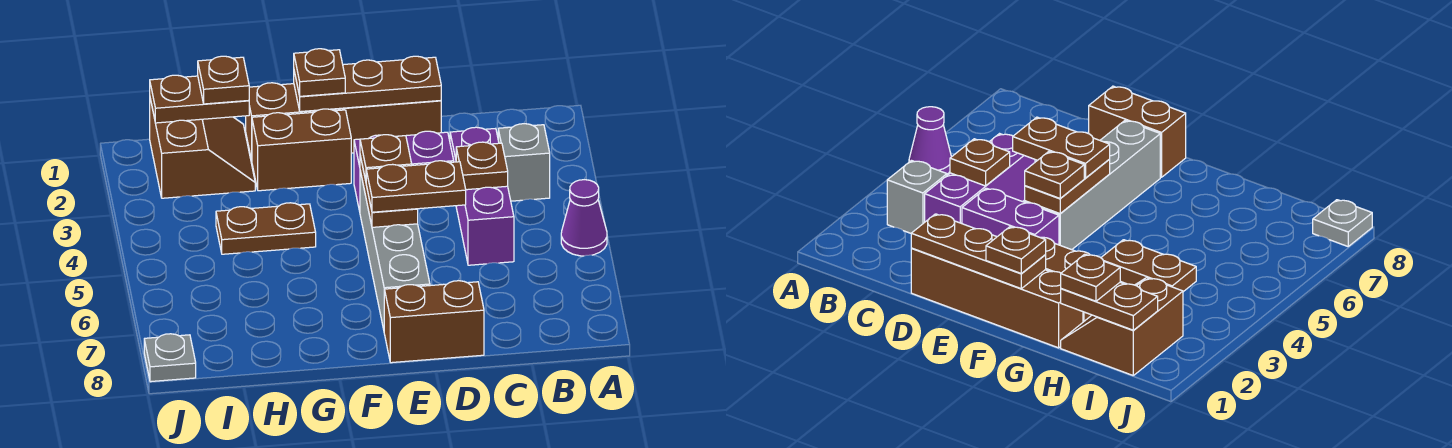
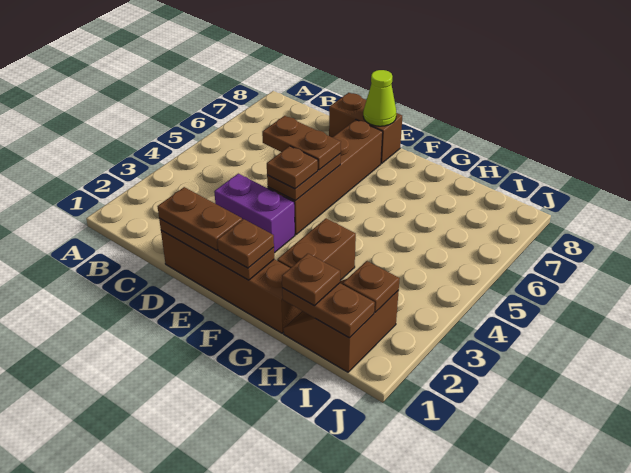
purple cone A5 level 1 -> none
grey brick B3 level 1 -> none
purple brick C3:C5 level 1 -> none
brown plate C4 level 2 -> brown plate I2 level 2
grey brick E4:E7 level 1 -> brown brick E4:E7 level 1
none -> lime cone E8 level 2
brown brick F2:G2 level 1 -> brown brick G2:G3 level 1
brown plate G4:H4 level 1 -> brown plate D1:E1 level 3
grey plate J8 level 1 -> none

